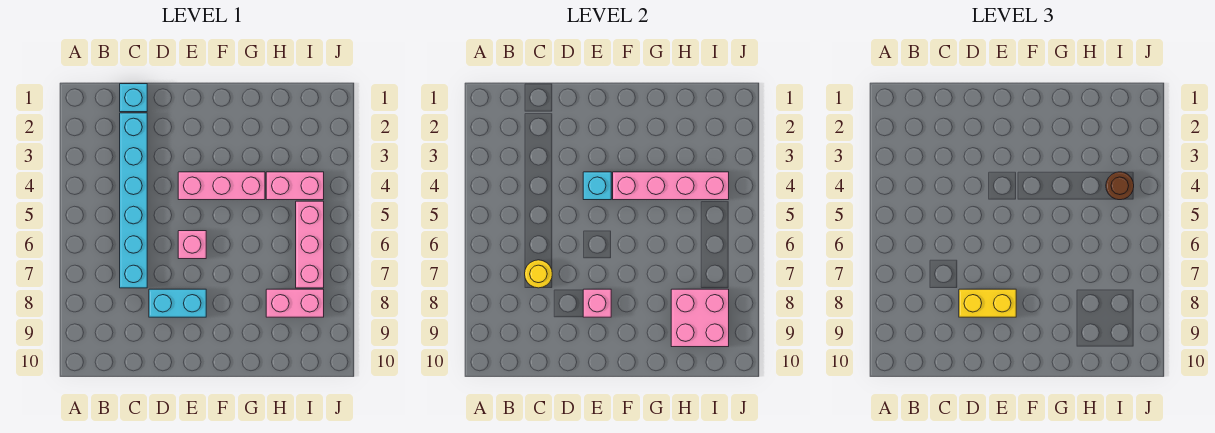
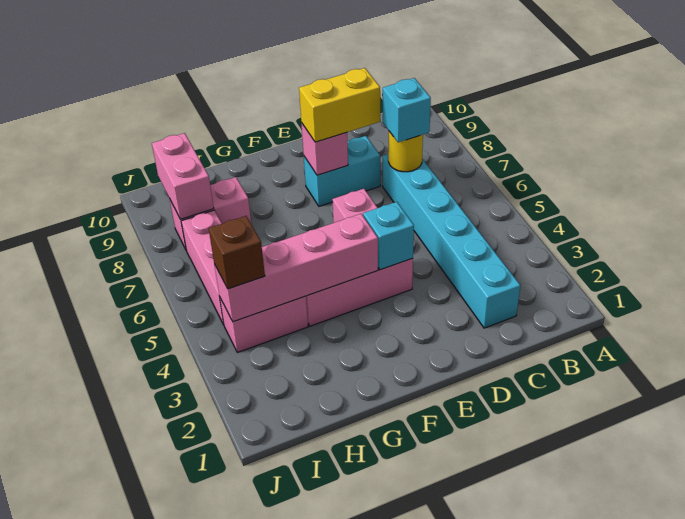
cyan brick C1 level 1 -> cyan brick C7 level 3
pink brick H8:I9 level 2 -> pink brick I8:I9 level 2
brown round brick I4 level 3 -> brown brick I4 level 3

